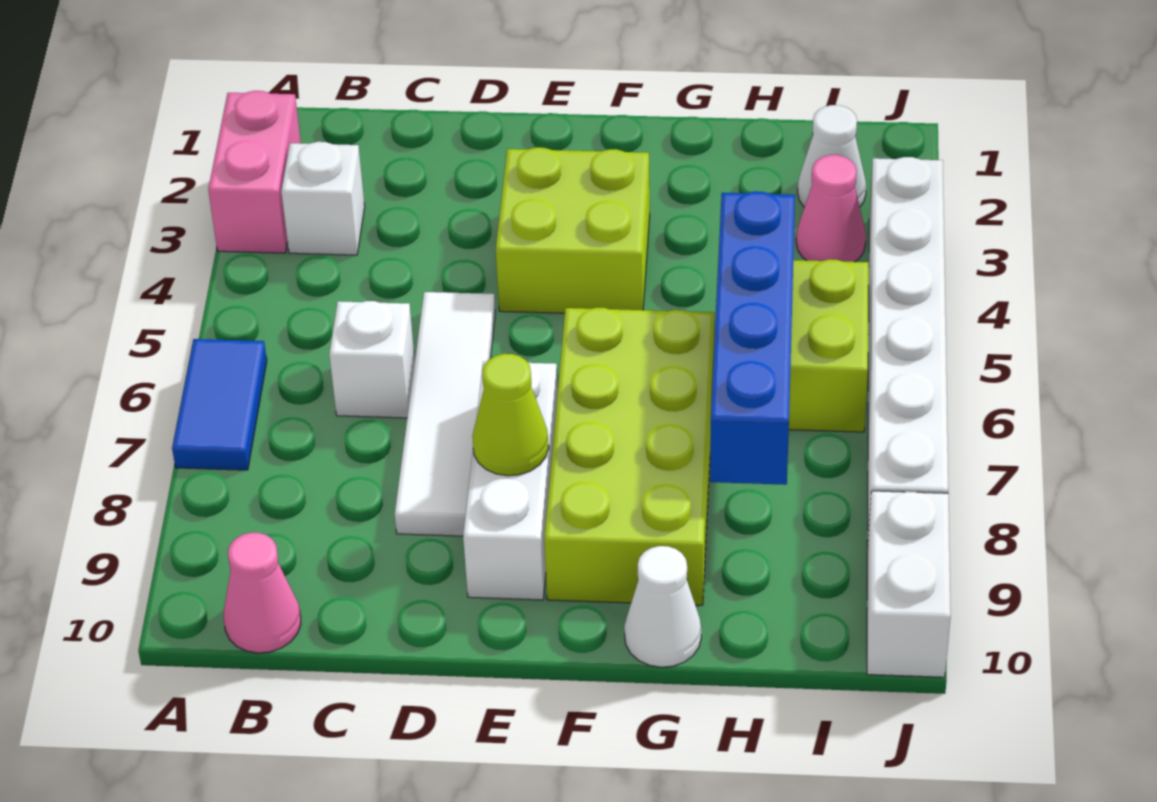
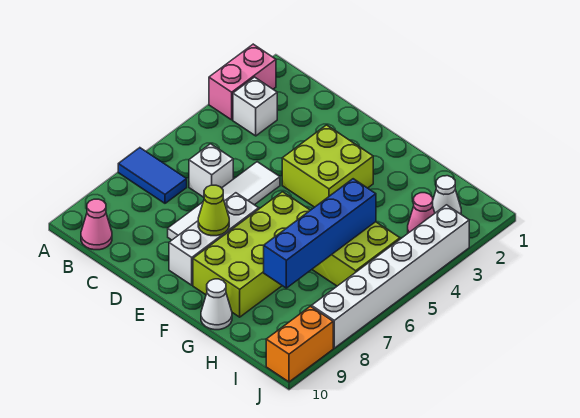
blue tile A6:A7 level 1 -> blue tile A7:B7 level 1
white brick J9:J10 level 1 -> orange brick J9:J10 level 1

